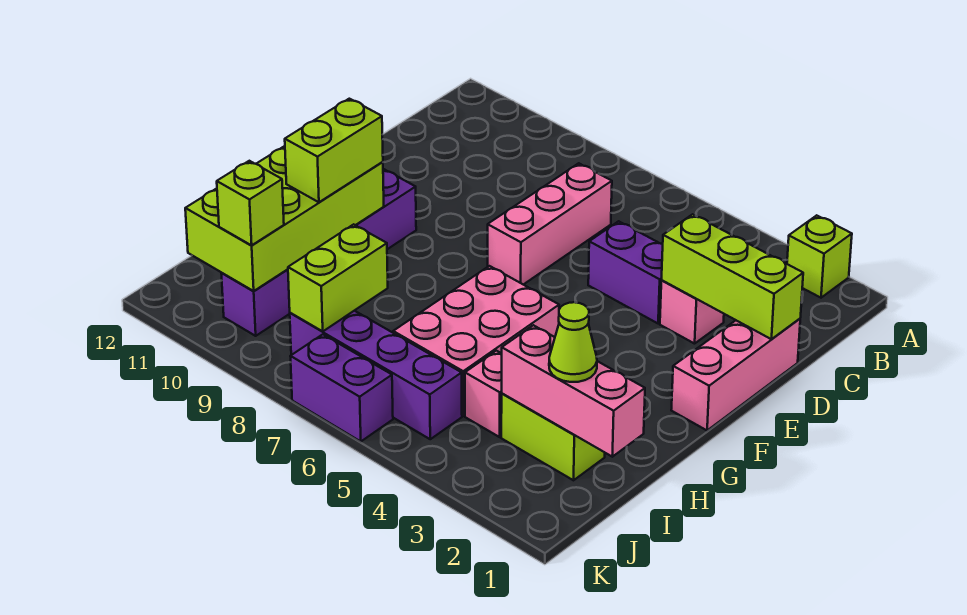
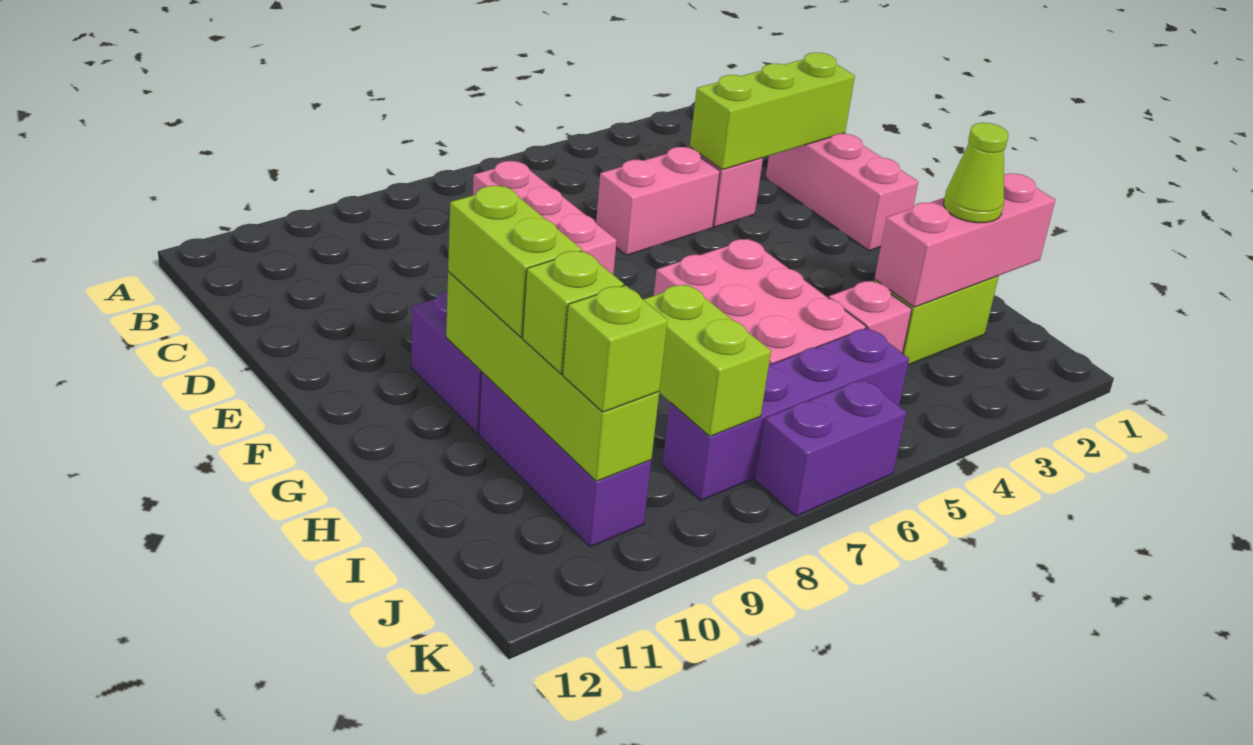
lime brick A2 level 1 -> lime brick I10 level 3
purple brick D4:D5 level 1 -> pink brick D4:D5 level 1
lime brick G10:J11 level 2 -> lime brick G10:J10 level 2

